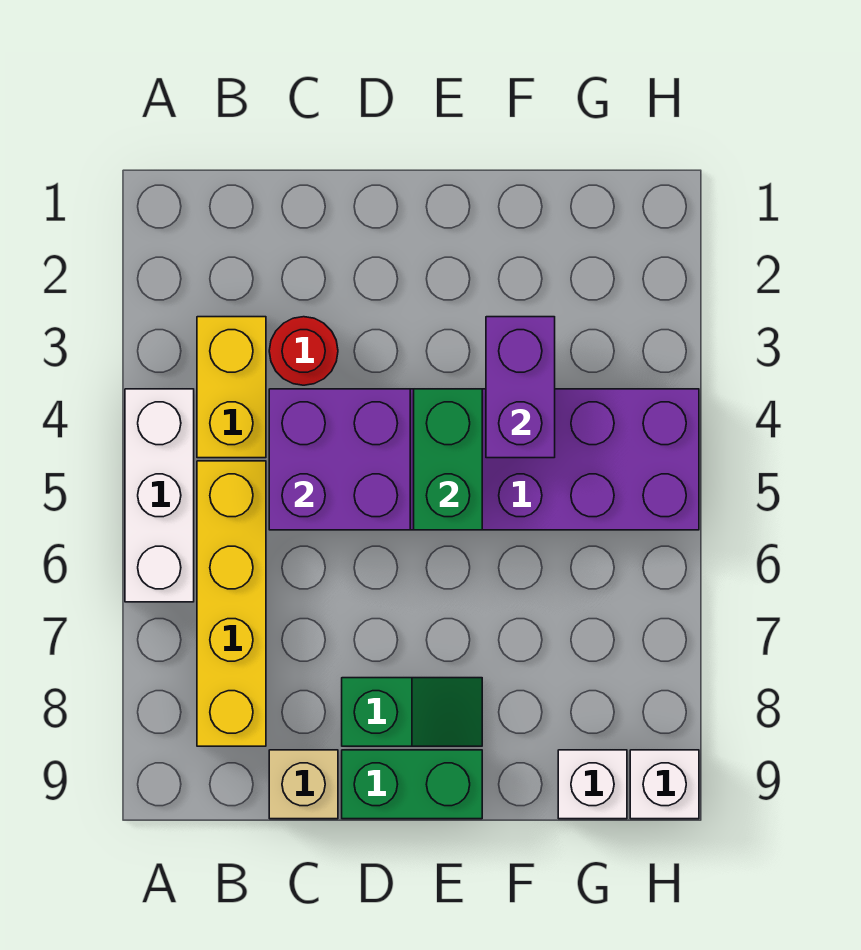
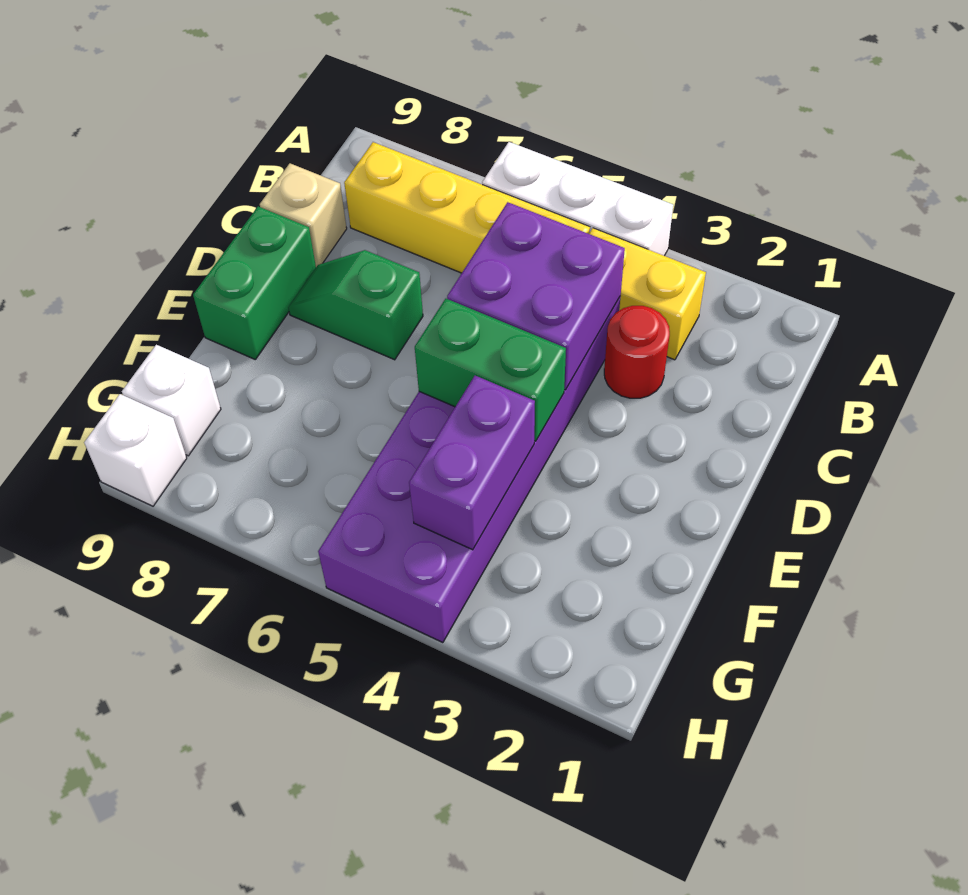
green slope D8:E8 level 1 top D -> green slope D7:D8 level 1 top 7
purple brick F3:F4 level 2 -> purple brick F4:G4 level 2

